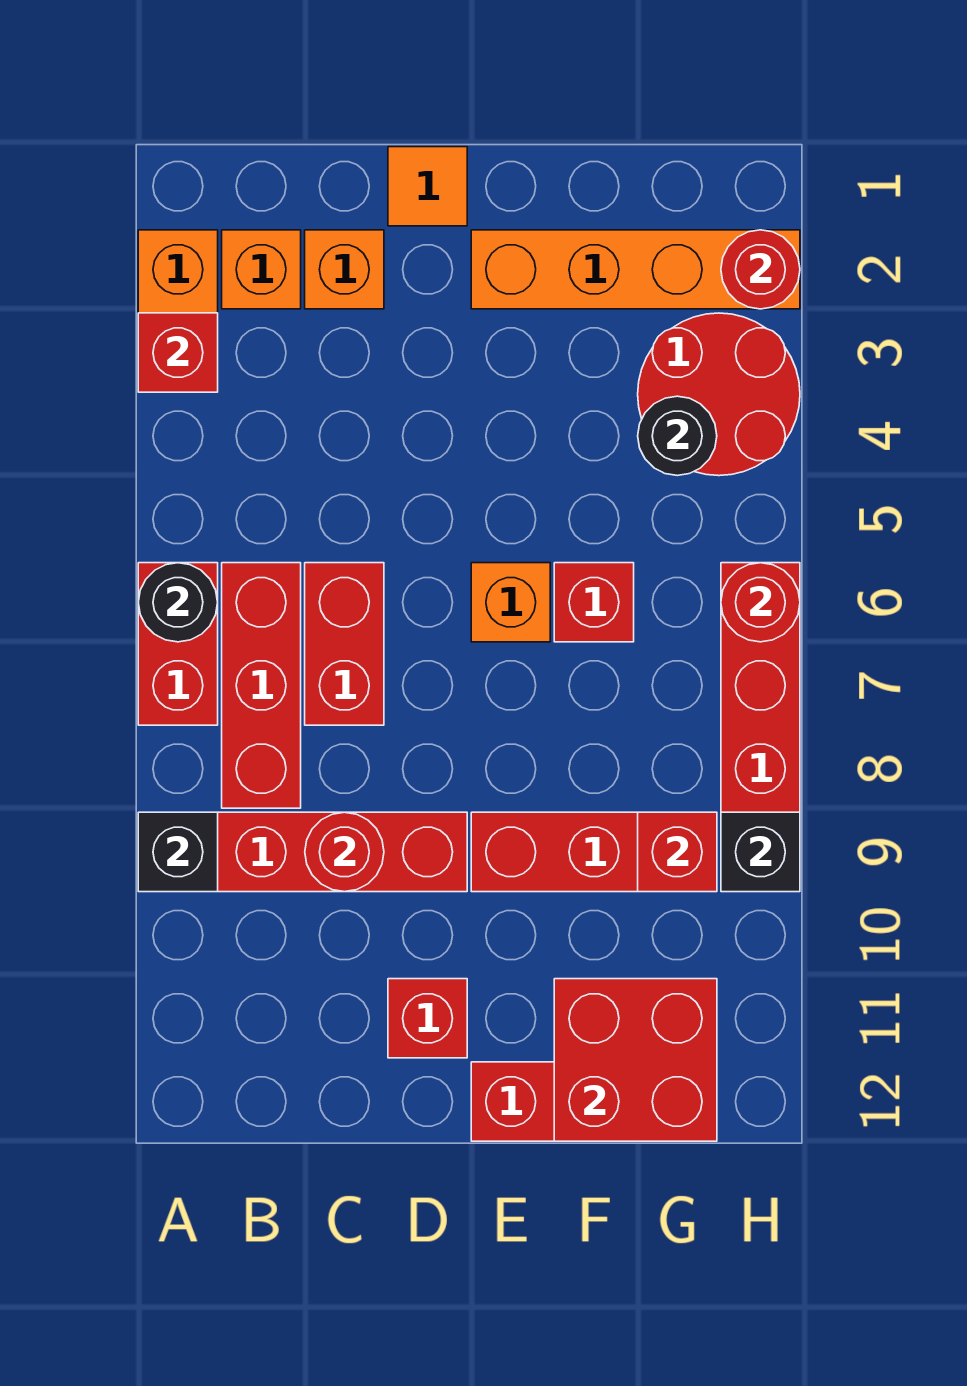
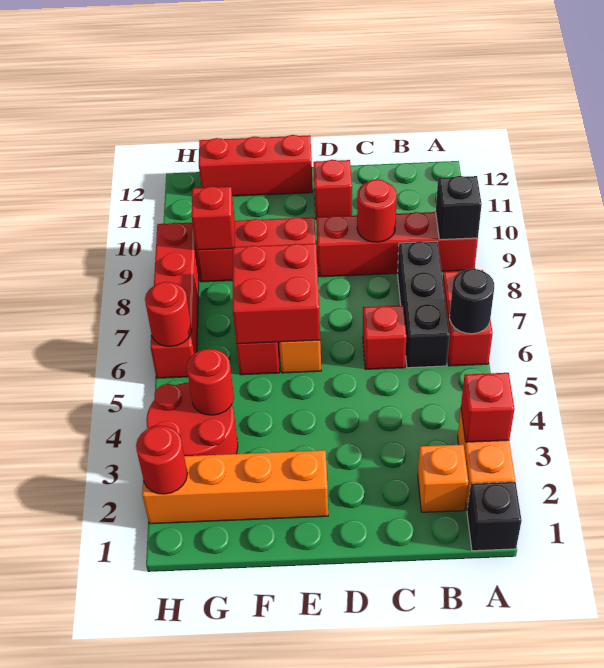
red brick B6:B8 level 1 -> black brick B6:B8 level 1
orange brick C2 level 1 -> none
red brick C6:C7 level 1 -> red brick C6 level 1
orange tile D1 level 1 -> none
red brick F11:G12 level 2 -> red brick E6:F7 level 2
black round brick G4 level 2 -> red round brick G4 level 2
black brick H9 level 2 -> black brick A1 level 1

